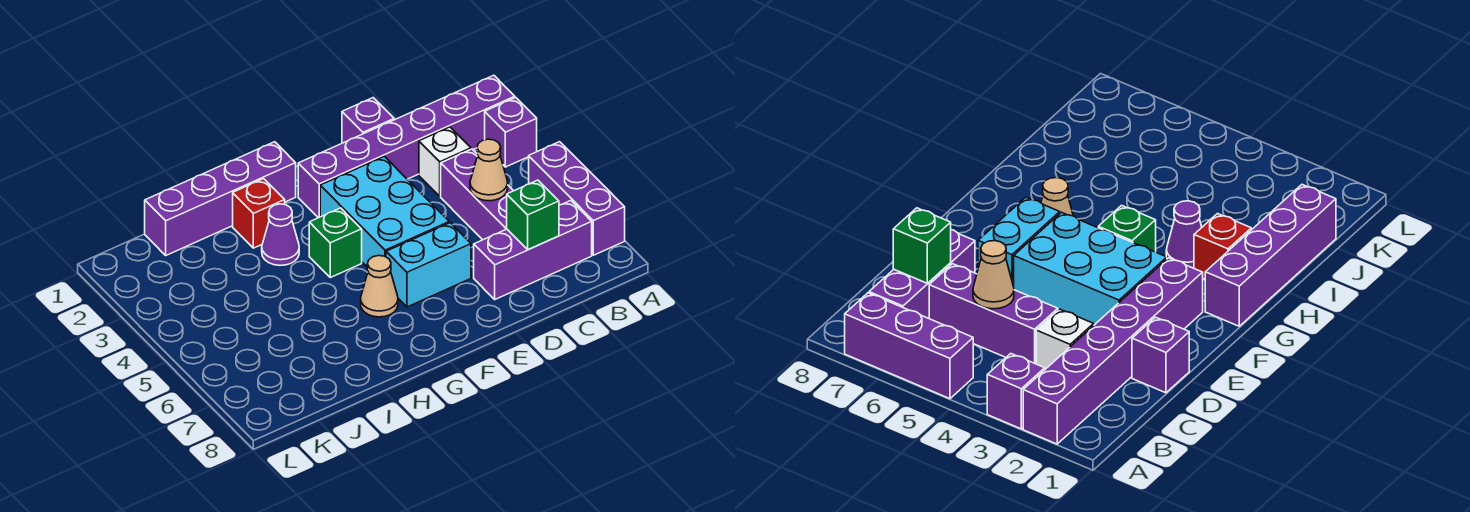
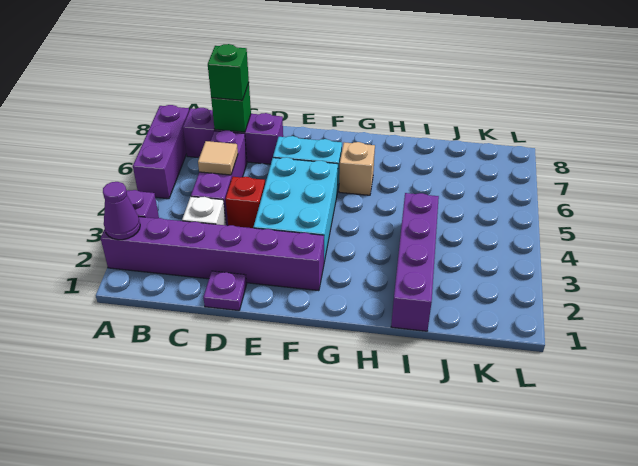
tan cone C5 level 2 -> tan tile C5 level 2
purple brick D1 level 1 -> purple plate D1 level 1
purple brick G1:J1 level 1 -> purple brick I1:I4 level 1
green brick G4 level 1 -> green brick C7 level 3
tan cone G6 level 1 -> tan brick G6 level 1
red brick H2 level 1 -> red brick D4 level 1
purple cone H3 level 1 -> purple cone A2 level 2

